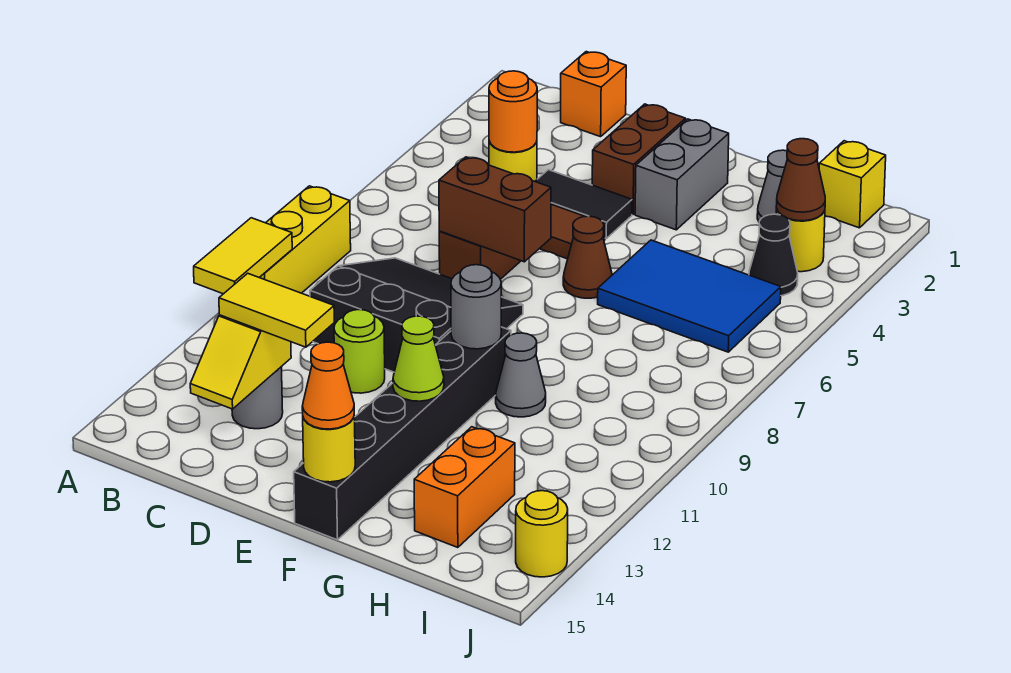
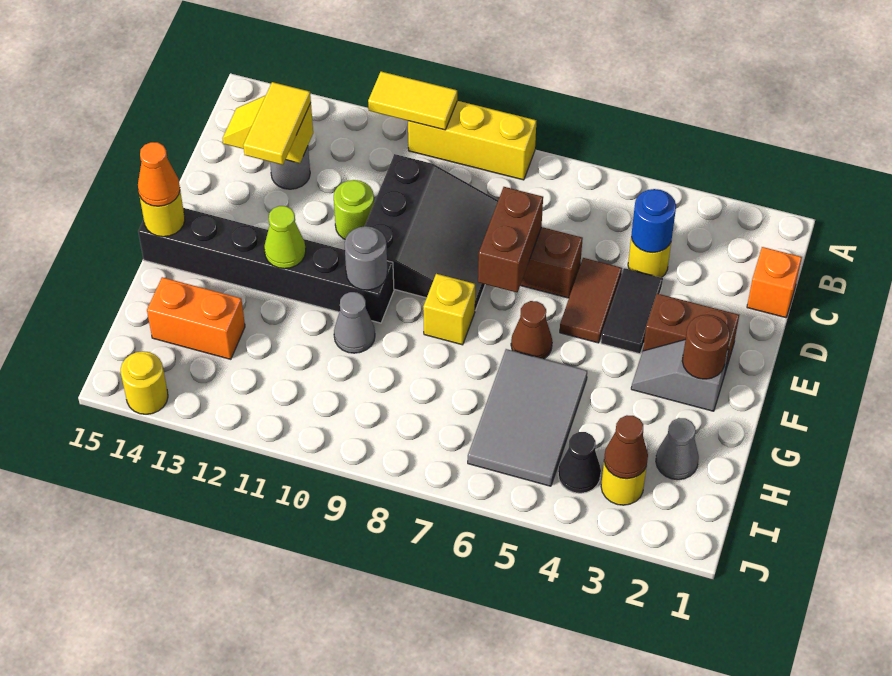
orange round brick C4 level 2 -> blue round brick C4 level 2
grey brick F2:F3 level 1 -> grey slope F2:F3 level 1 top 2
none -> brown round brick F2 level 2
blue tile G5:I6 level 1 -> grey tile G5:I6 level 1
yellow brick I1 level 1 -> yellow brick F8 level 1

